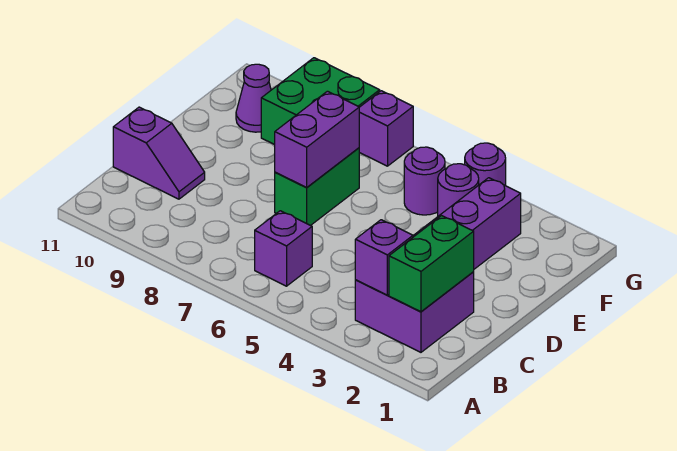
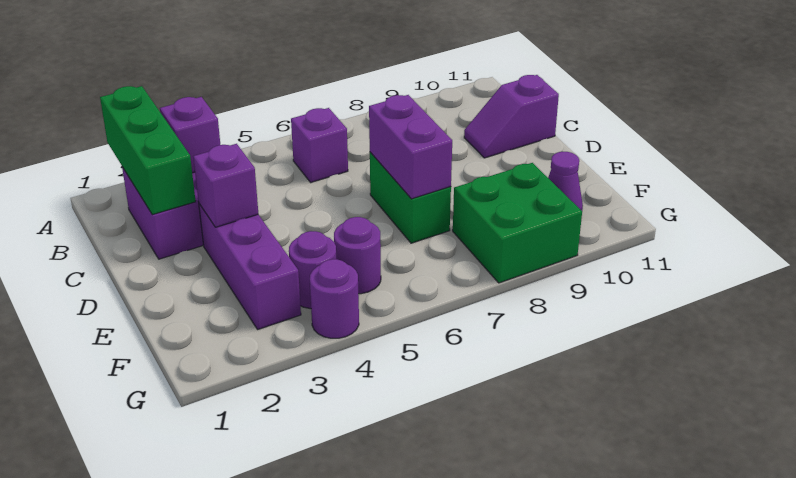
green brick B2:C2 level 2 -> green brick A2:C2 level 2
purple brick G7 level 1 -> purple brick D3 level 2

